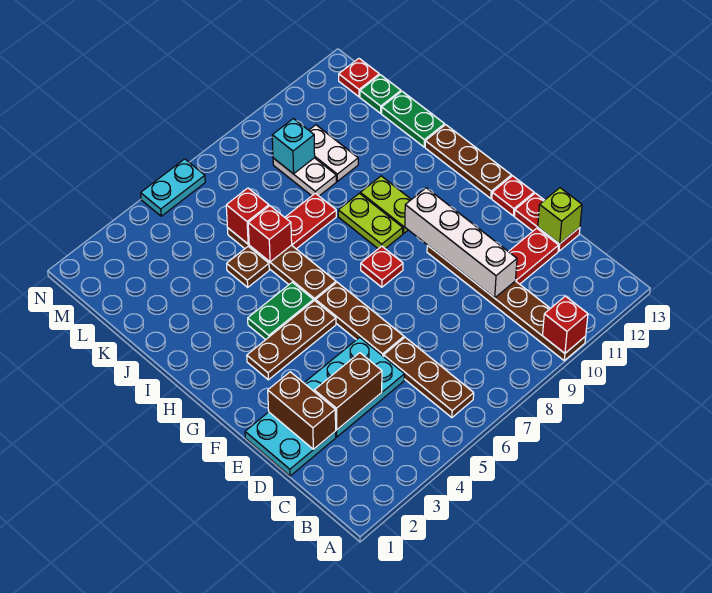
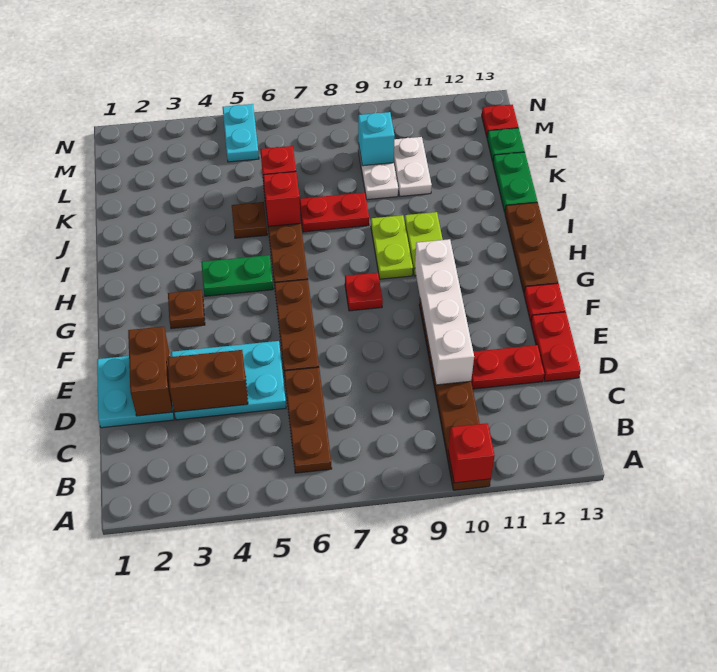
lime brick D13 level 2 -> none
brown plate G3:G5 level 1 -> brown plate G3 level 1
cyan plate N5:N6 level 1 -> cyan plate M5:N5 level 1

